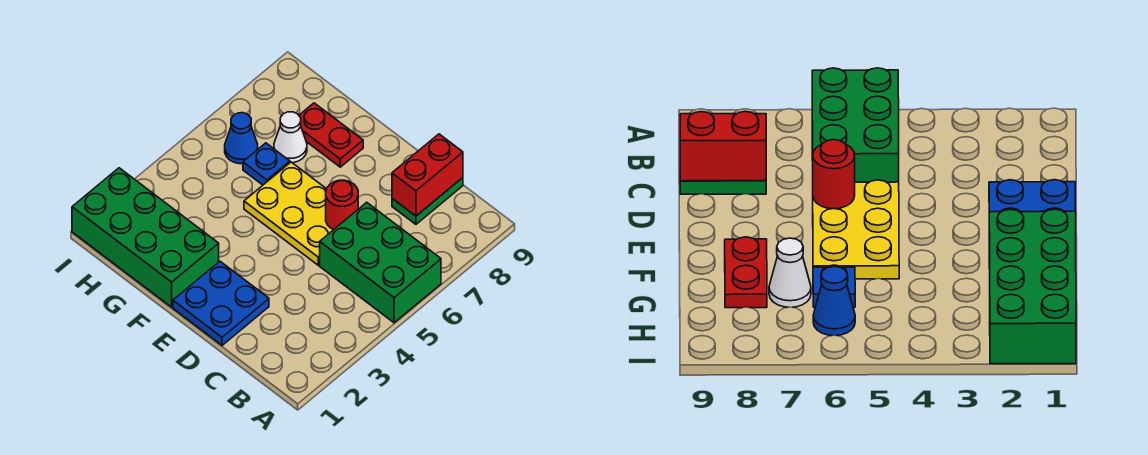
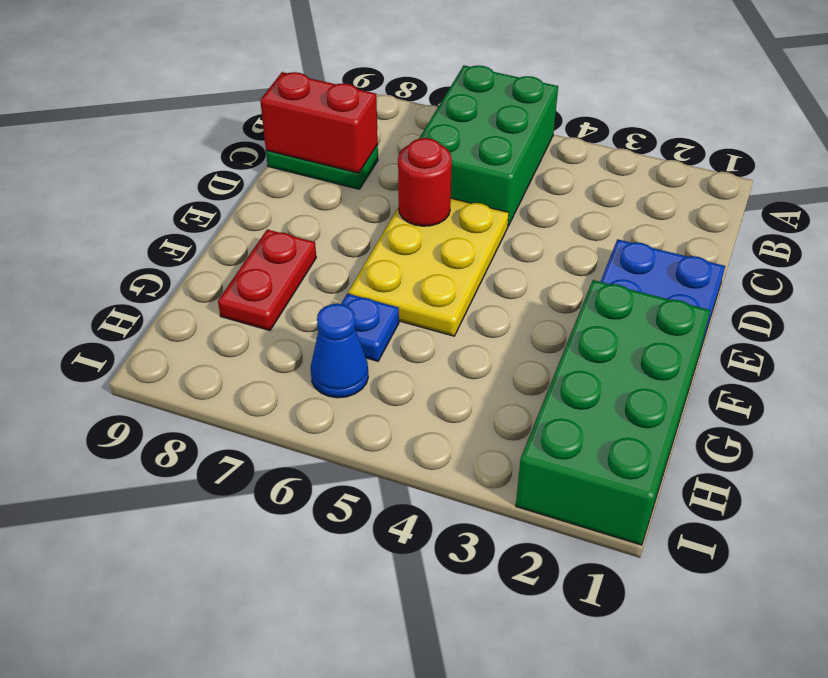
white cone G7 level 1 -> none

